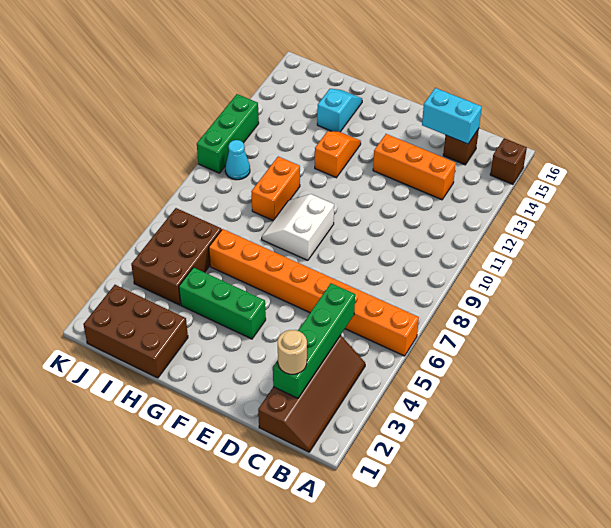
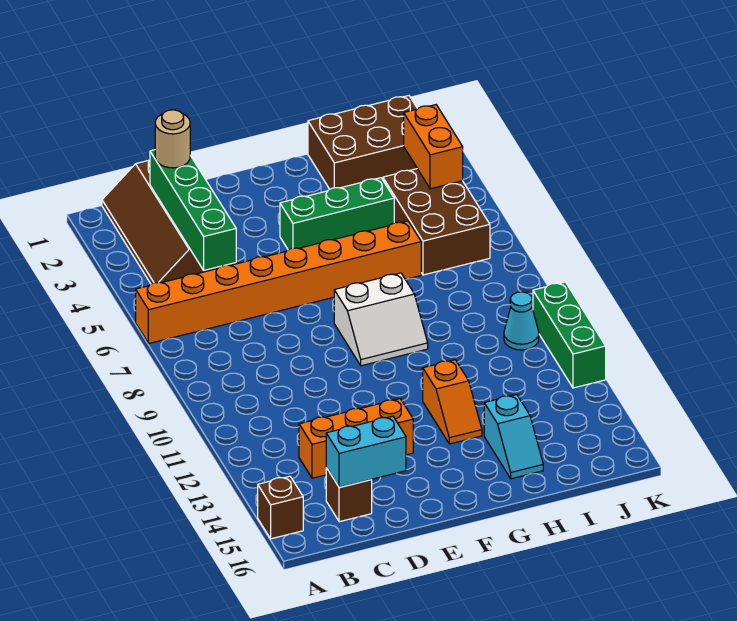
white slope F8:G9 level 1 top F -> white slope F8:G9 level 1 top 8
orange brick H9:H10 level 1 -> orange brick J3:J4 level 2

